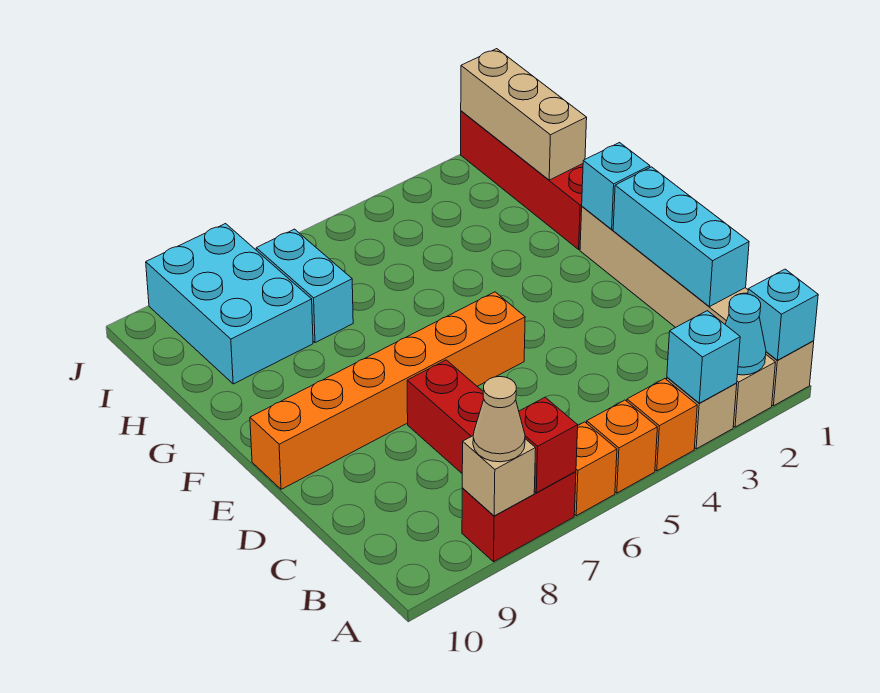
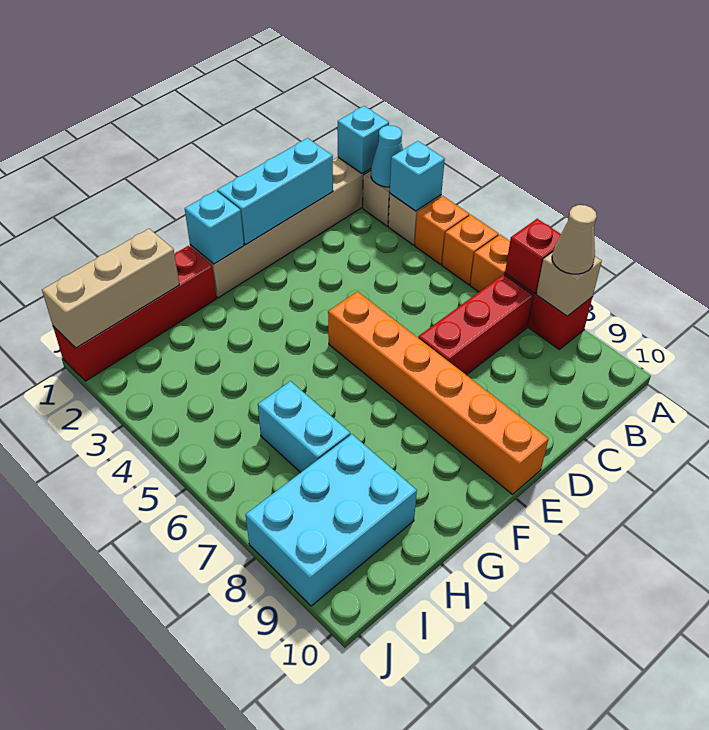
cyan brick H7:I7 level 1 -> cyan brick H6:H7 level 1

